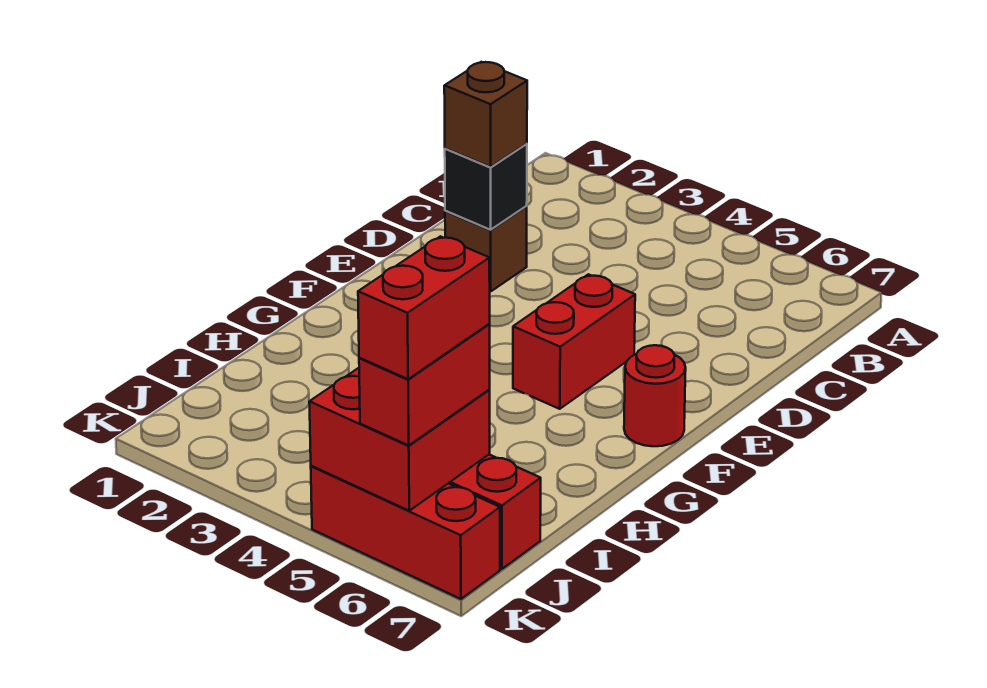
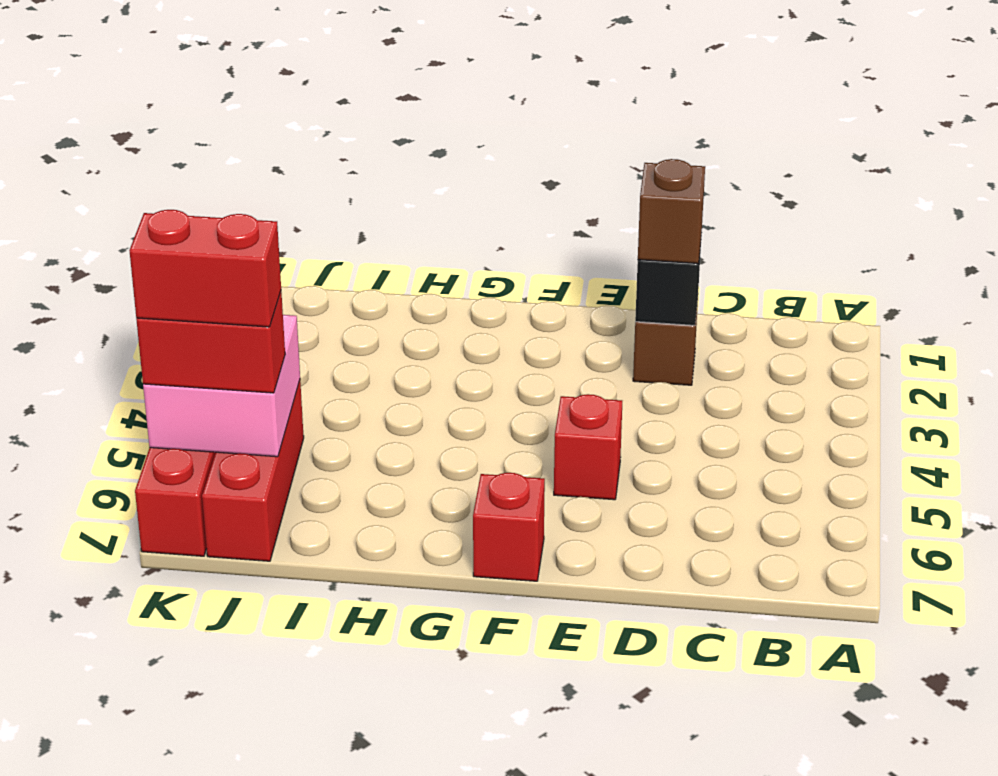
red brick E5:F5 level 1 -> red brick E5 level 1
red round brick F7 level 1 -> red brick F7 level 1
red brick J5:K6 level 2 -> pink brick J5:K6 level 2

